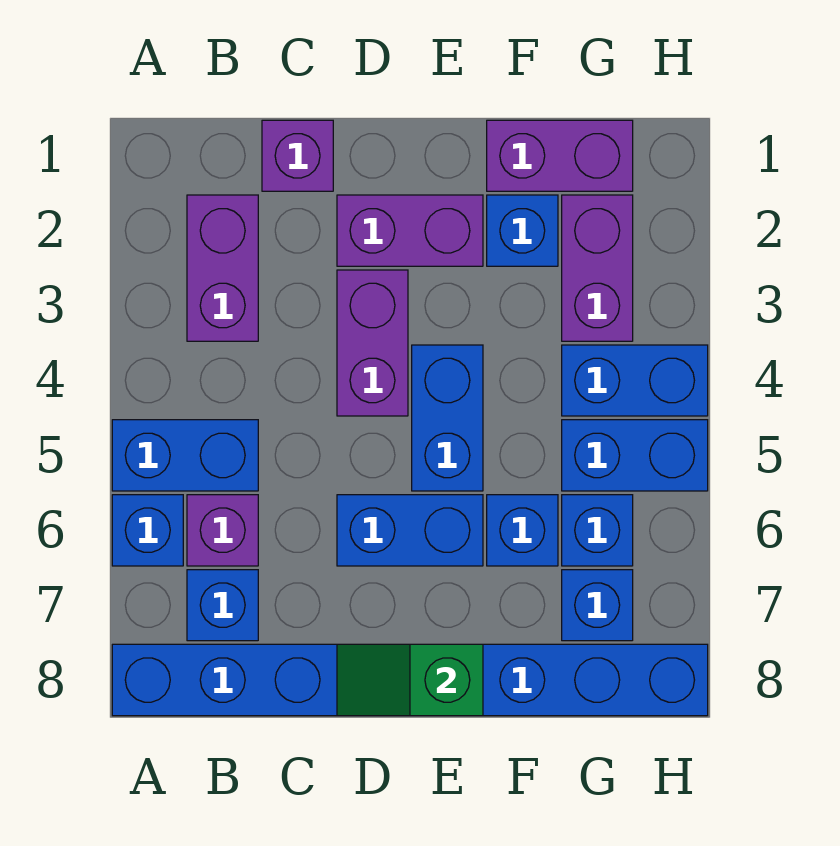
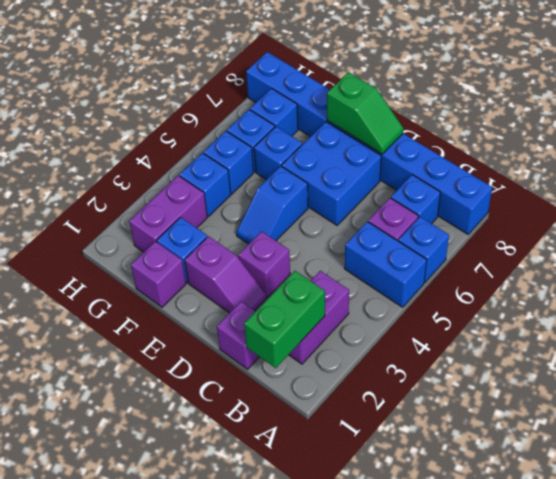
none -> green brick B1:B2 level 2
purple brick D2:E2 level 1 -> purple slope D2:E2 level 1 top E
purple brick D3:D4 level 1 -> purple brick D3 level 1
blue brick D6:E6 level 1 -> blue brick D6:E7 level 1
blue brick E4:E5 level 1 -> blue slope E4:E5 level 1 top 5
purple brick F1:G1 level 1 -> purple brick F1 level 1
blue brick G4:H4 level 1 -> blue brick G4 level 1
blue brick G5:H5 level 1 -> blue brick G5 level 1

